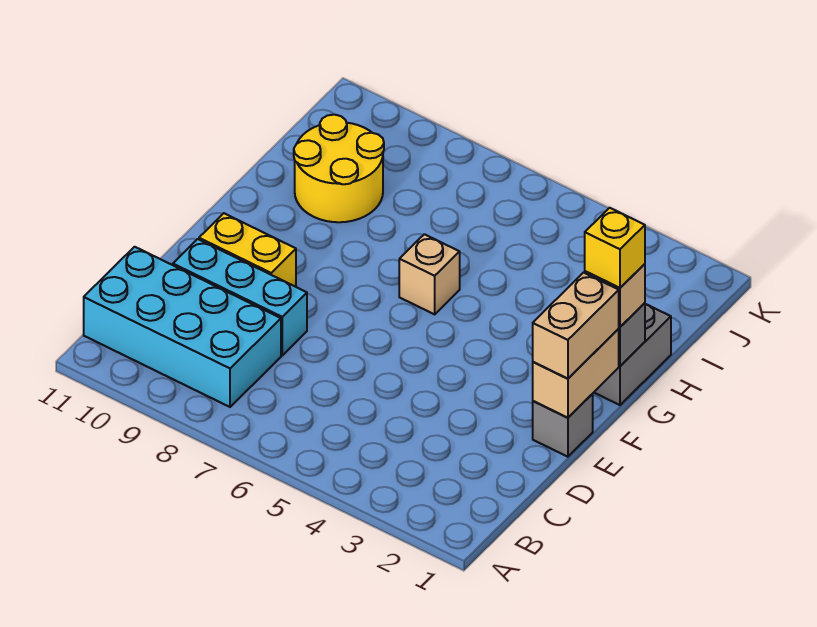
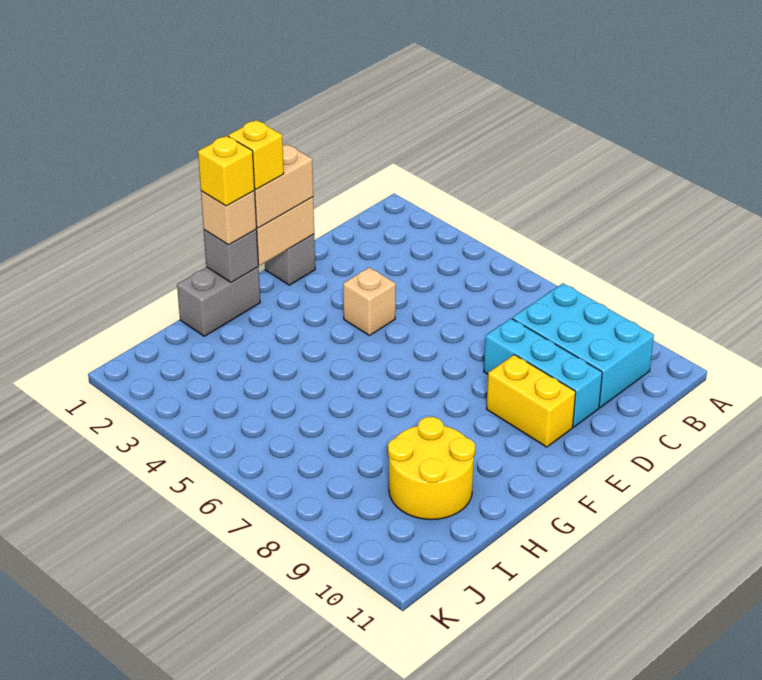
cyan brick B8:C11 level 1 -> cyan brick B8:C10 level 1
none -> yellow brick F1 level 4
tan brick G6 level 1 -> tan brick E4 level 1

